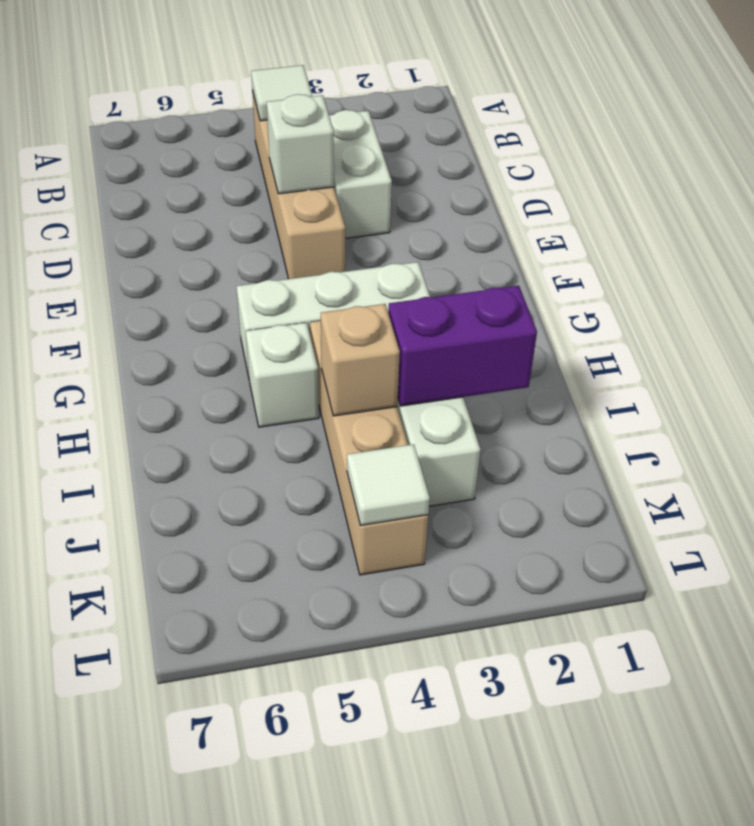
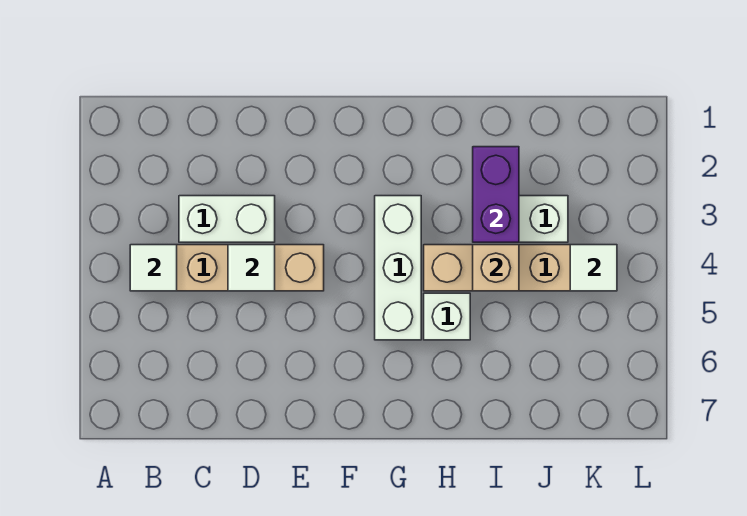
white brick D4 level 2 -> white tile D4 level 2

